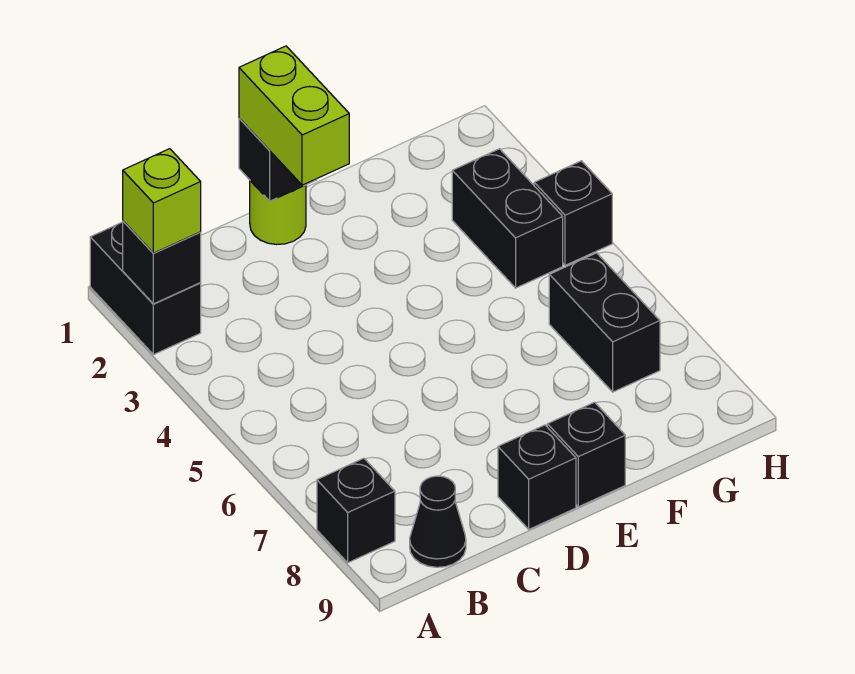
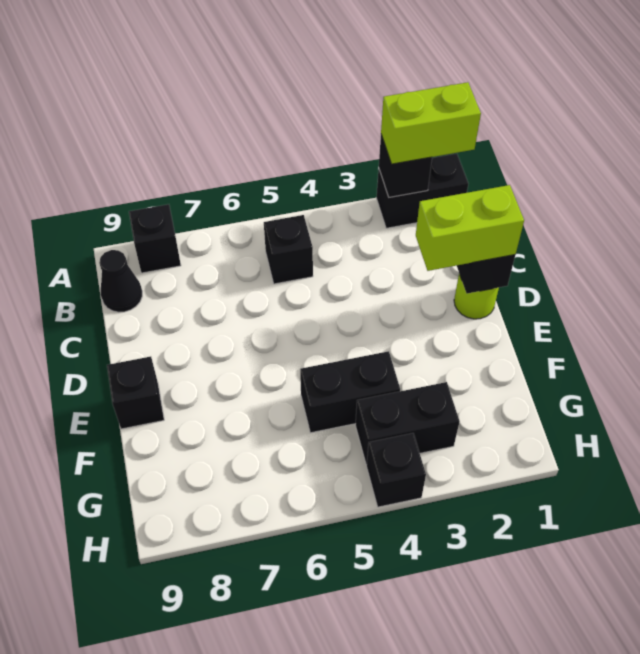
lime brick A2 level 3 -> lime brick A1:A2 level 3
black brick D9 level 1 -> black brick B5 level 1
black brick G6:G7 level 1 -> black brick F4:F5 level 1

